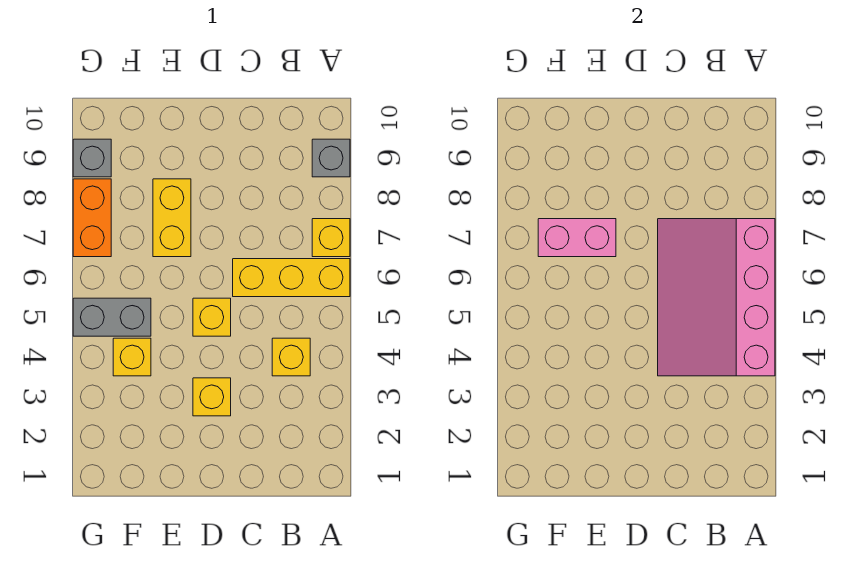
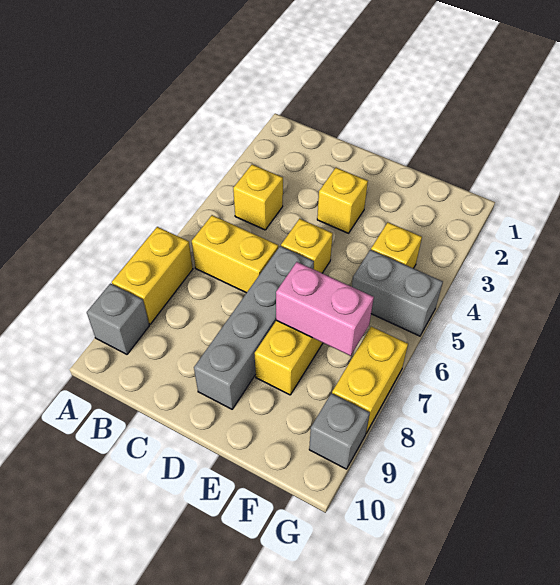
pink slope A4:C7 level 2 top A -> none
yellow brick A6:C6 level 1 -> yellow brick B6:C6 level 1
yellow brick A7 level 1 -> yellow brick A7:A8 level 1
none -> grey brick D6:D9 level 1
orange brick G7:G8 level 1 -> yellow brick G7:G8 level 1

